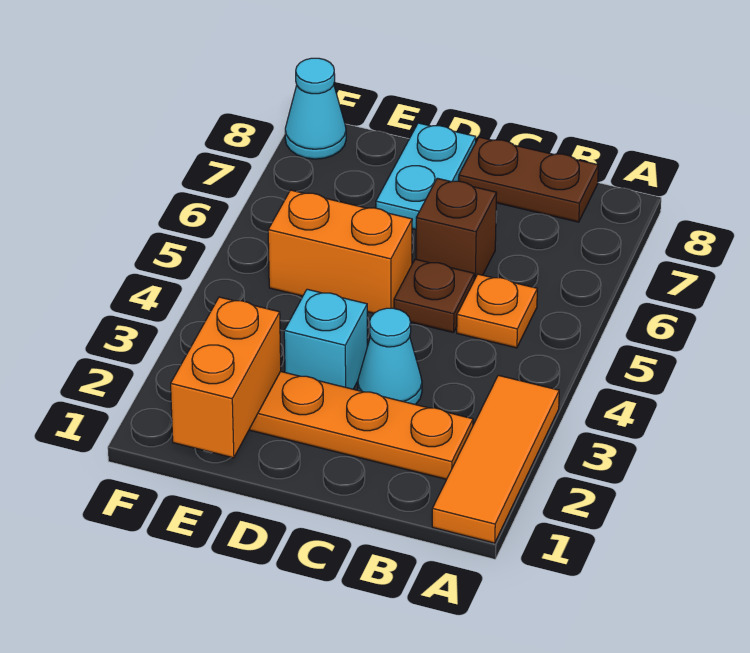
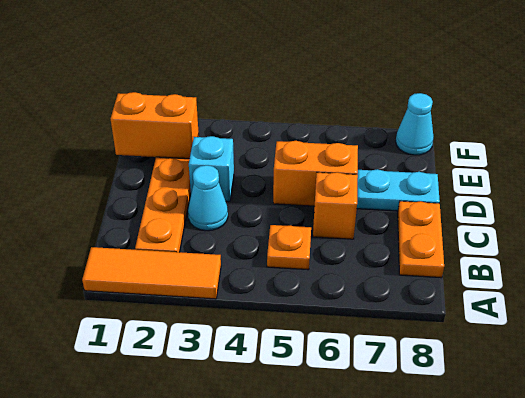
brown plate B8:C8 level 1 -> orange plate B8:C8 level 1
brown plate C5 level 1 -> none
brown brick C6 level 1 -> orange brick C6 level 1
orange brick D5:E5 level 1 -> orange brick D5:D6 level 1

